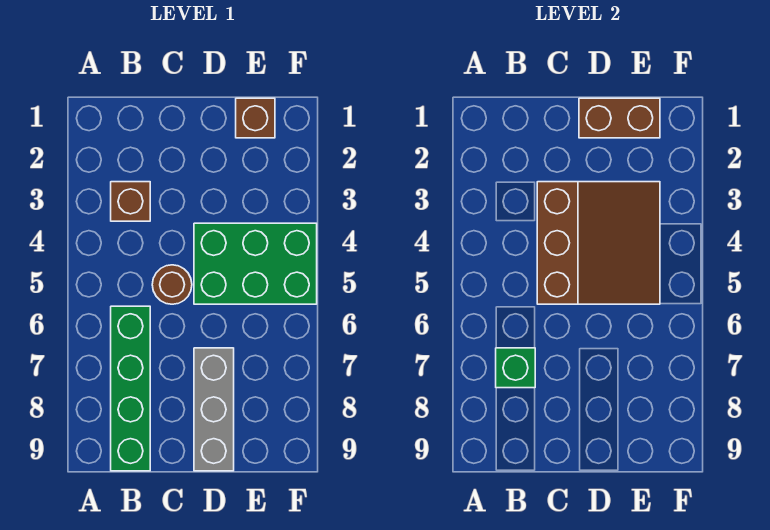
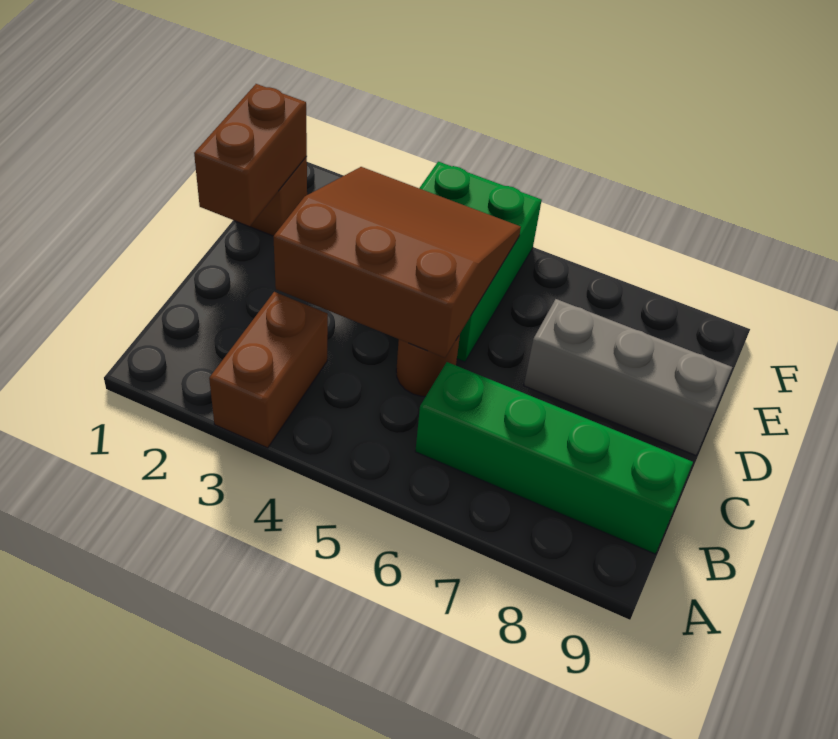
brown brick B3 level 1 -> brown brick A3:B3 level 1
green brick B7 level 2 -> none

